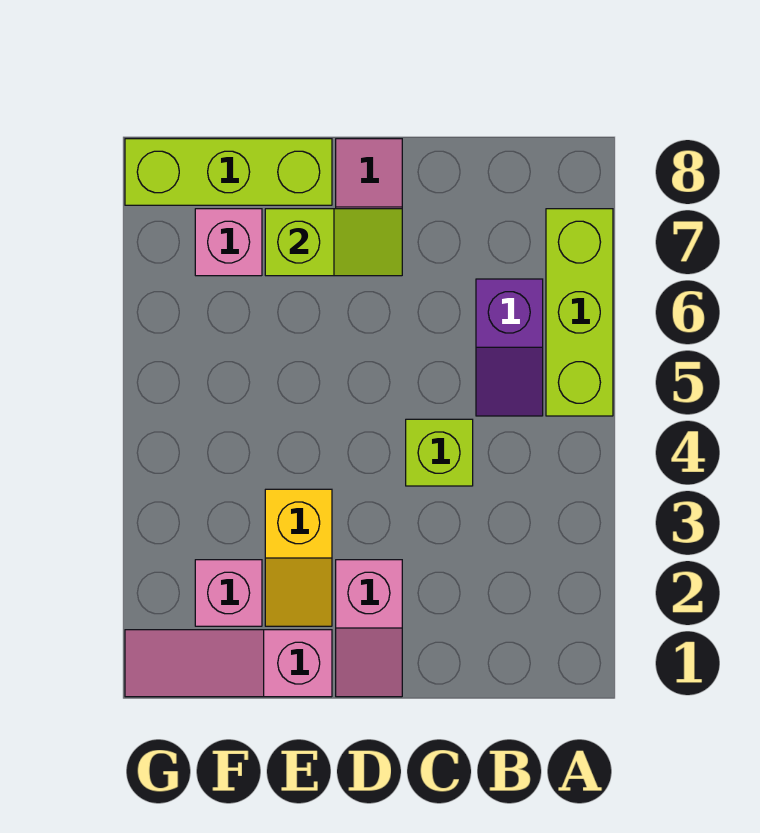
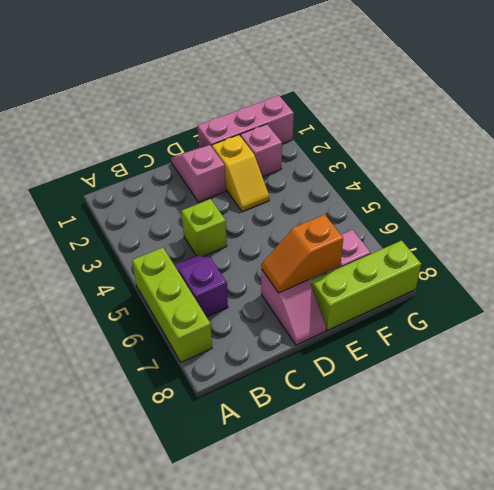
lime slope D7:E7 level 2 top E -> orange slope D7:E7 level 2 top E
pink slope E1:G1 level 1 top E -> pink brick E1:G1 level 1
yellow slope E2:E3 level 1 top 3 -> yellow slope E2:E3 level 1 top 2

